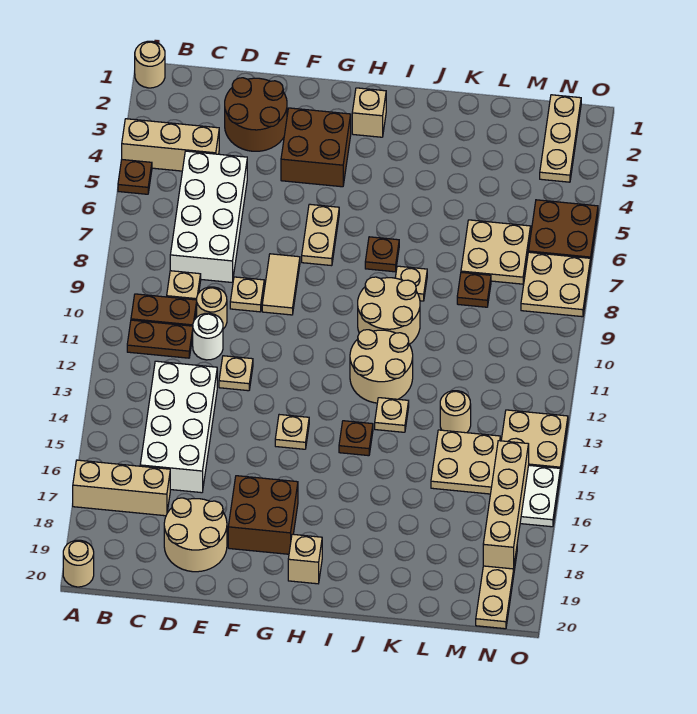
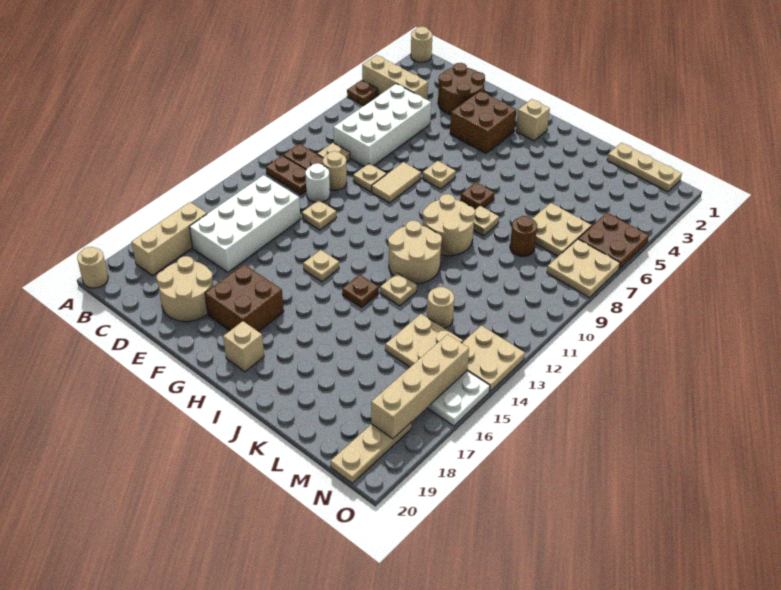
tan brick A17:C17 level 1 -> tan brick B16:B18 level 1
tan plate G6:G7 level 1 -> tan plate G7 level 1
brown plate L8 level 1 -> brown round brick L8 level 1
tan plate N1:N3 level 1 -> tan plate L1:N1 level 1

